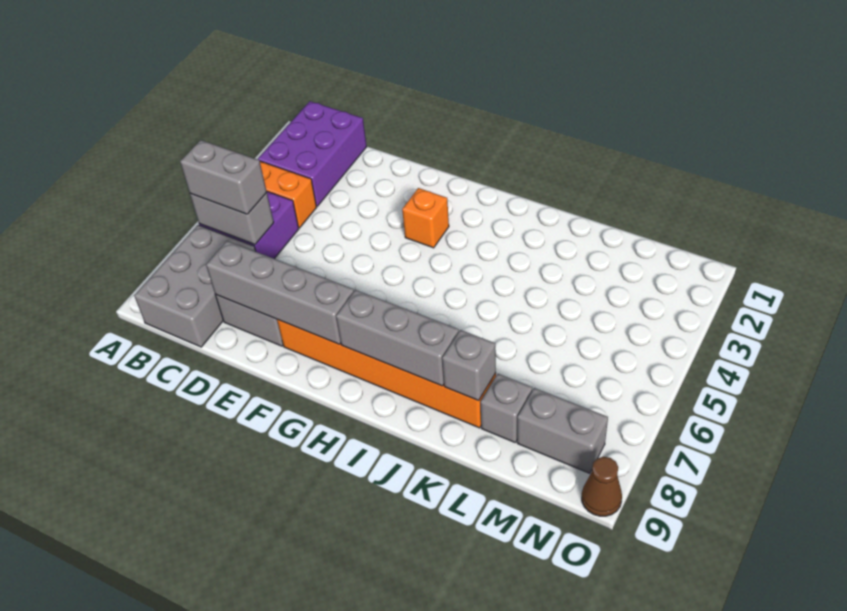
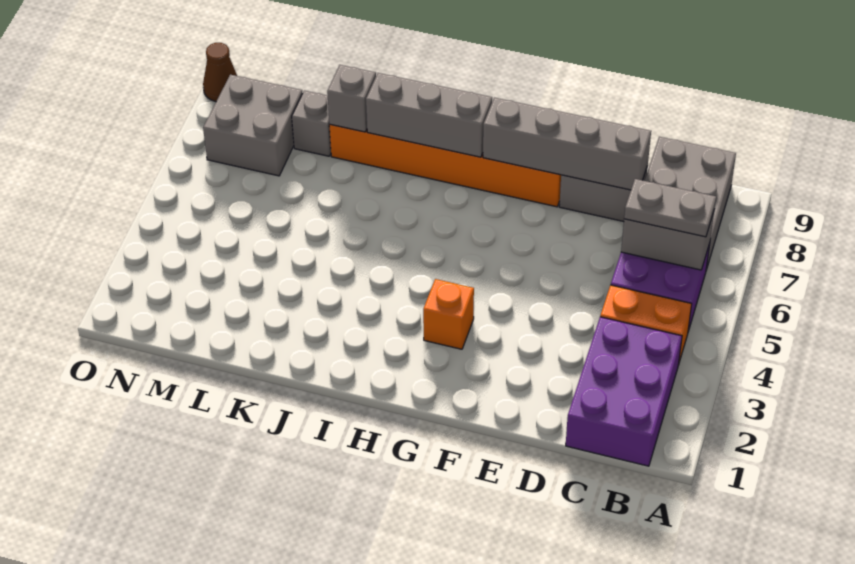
grey brick B6:C6 level 3 -> grey plate B6:C6 level 3
grey brick M8:N8 level 1 -> grey brick M7:N8 level 1

